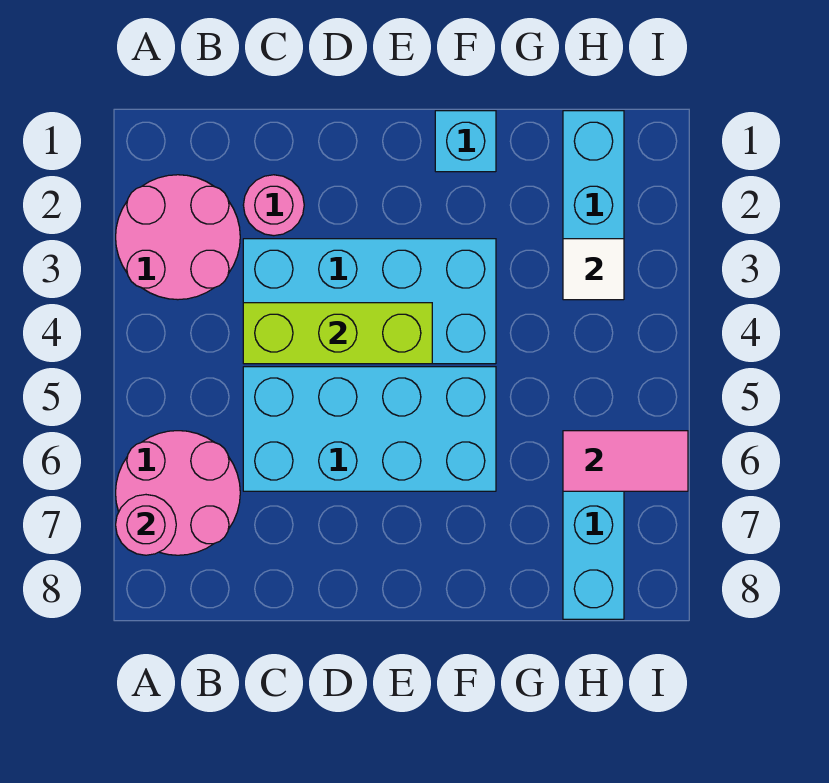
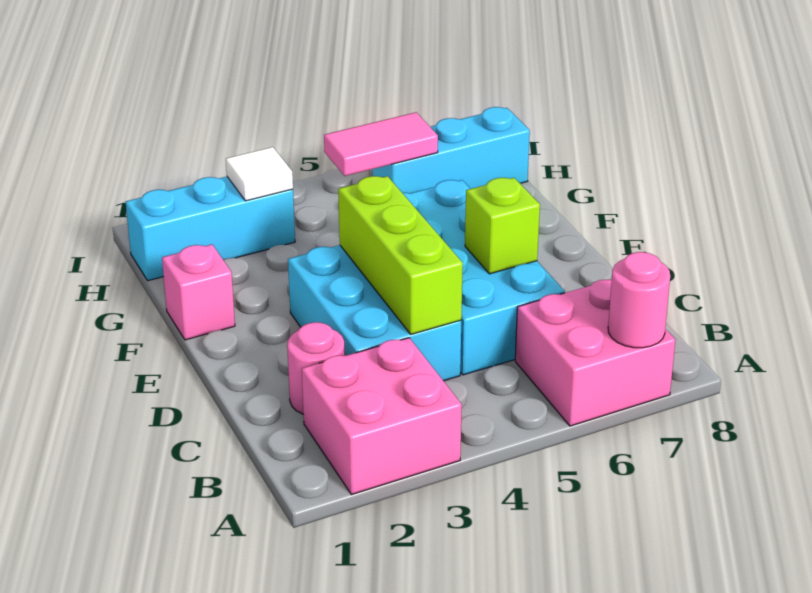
pink round brick A2:B3 level 1 -> pink brick A2:B3 level 1
pink round brick A6:B7 level 1 -> pink brick A6:B7 level 1
cyan brick C3:F4 level 1 -> cyan brick C3:E4 level 1
none -> lime brick D6 level 2
cyan brick F1 level 1 -> pink brick F1 level 1
pink tile H6:I6 level 2 -> pink tile H5:H6 level 2

